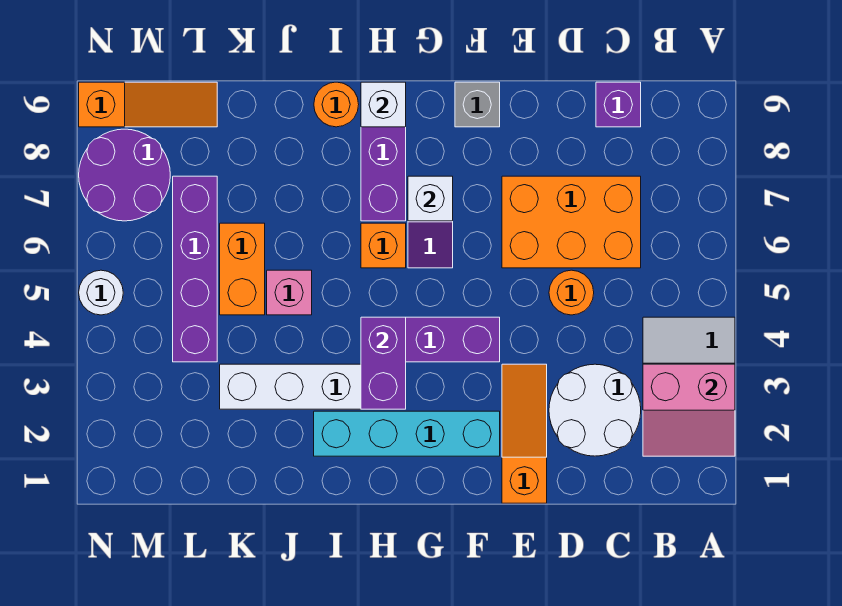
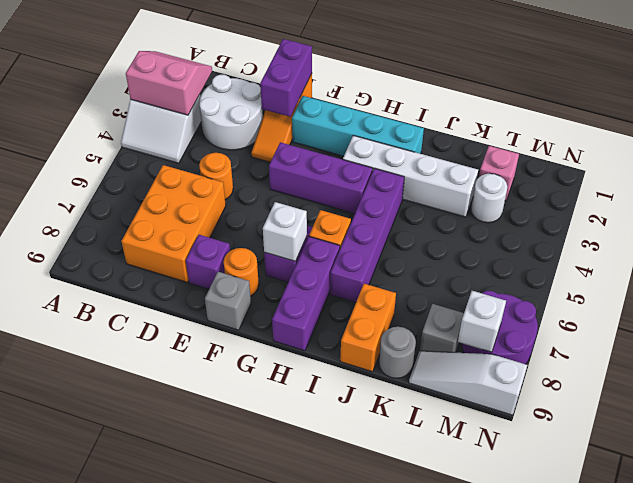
orange brick C6:E7 level 1 -> orange brick C6:D8 level 1
purple brick C9 level 1 -> purple brick E8 level 1
purple brick H3:H4 level 2 -> purple brick E1:E2 level 2
white brick H9 level 2 -> white brick M8 level 2
orange round brick I9 level 1 -> orange round brick F8 level 1
pink brick J5 level 1 -> pink brick L2 level 1
orange brick K5:K6 level 1 -> orange brick J8:J9 level 1
none -> grey round brick K9 level 1
purple brick L4:L7 level 1 -> purple brick I4:I7 level 1
none -> grey brick L8 level 1
orange slope L9:N9 level 1 top N -> white slope L9:N9 level 1 top N
white round brick N5 level 1 -> white round brick L3 level 1

